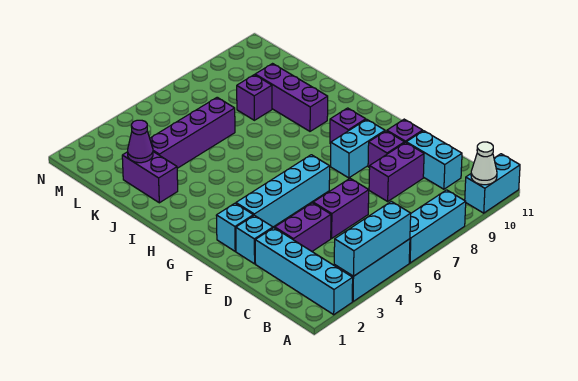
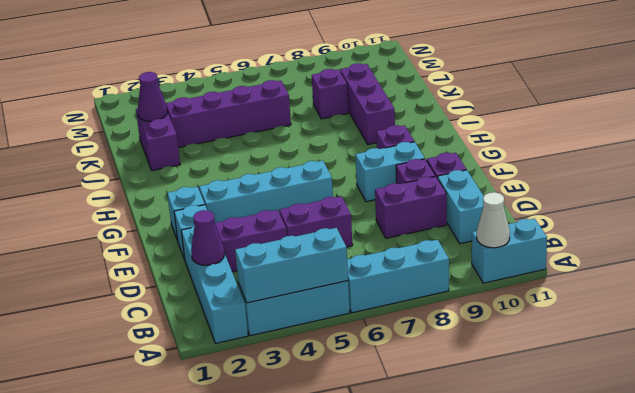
none -> purple cone C2 level 2

